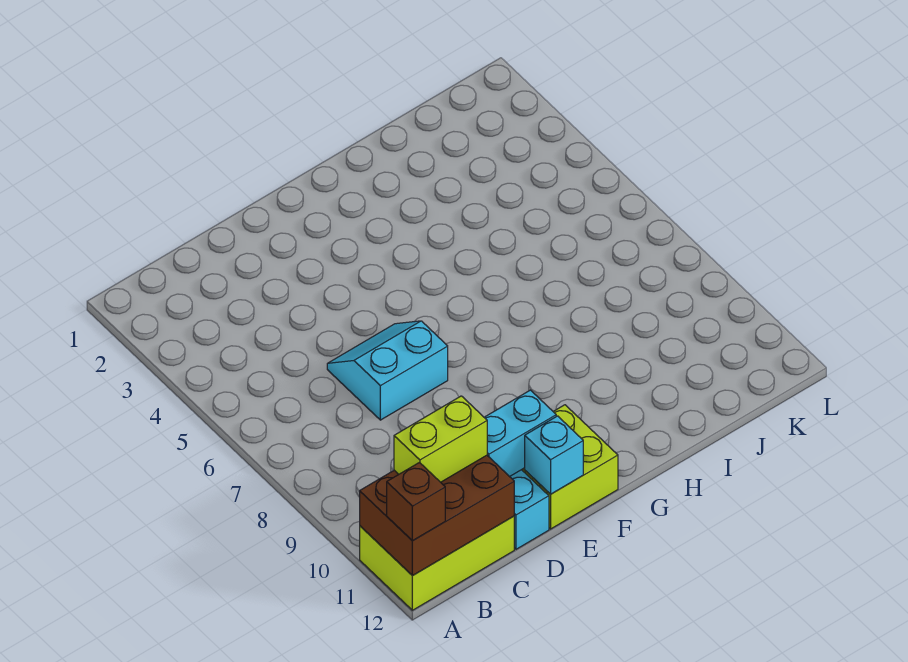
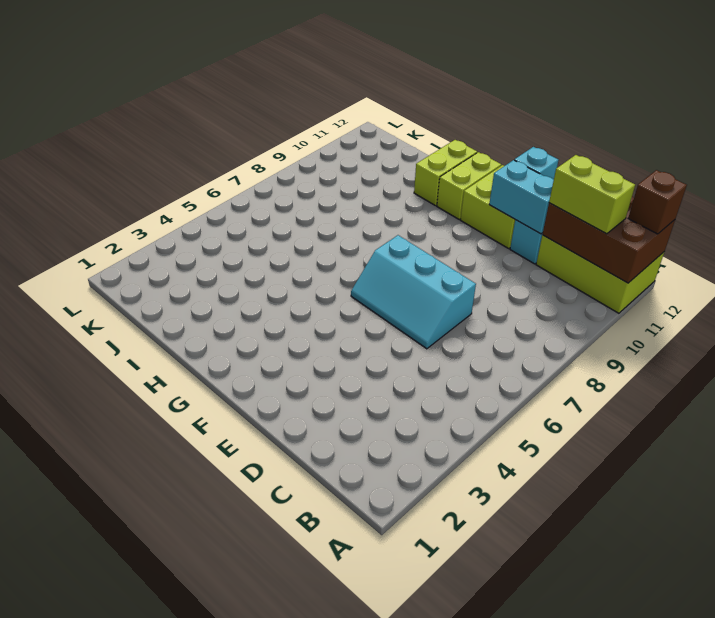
cyan slope D6:E7 level 1 top 7 -> cyan slope D6:F7 level 1 top 7
none -> lime brick G11:G12 level 1
none -> lime brick H11:H12 level 1

